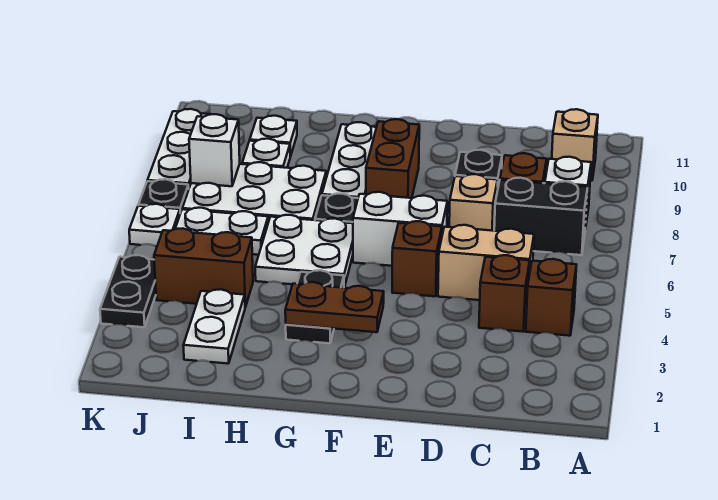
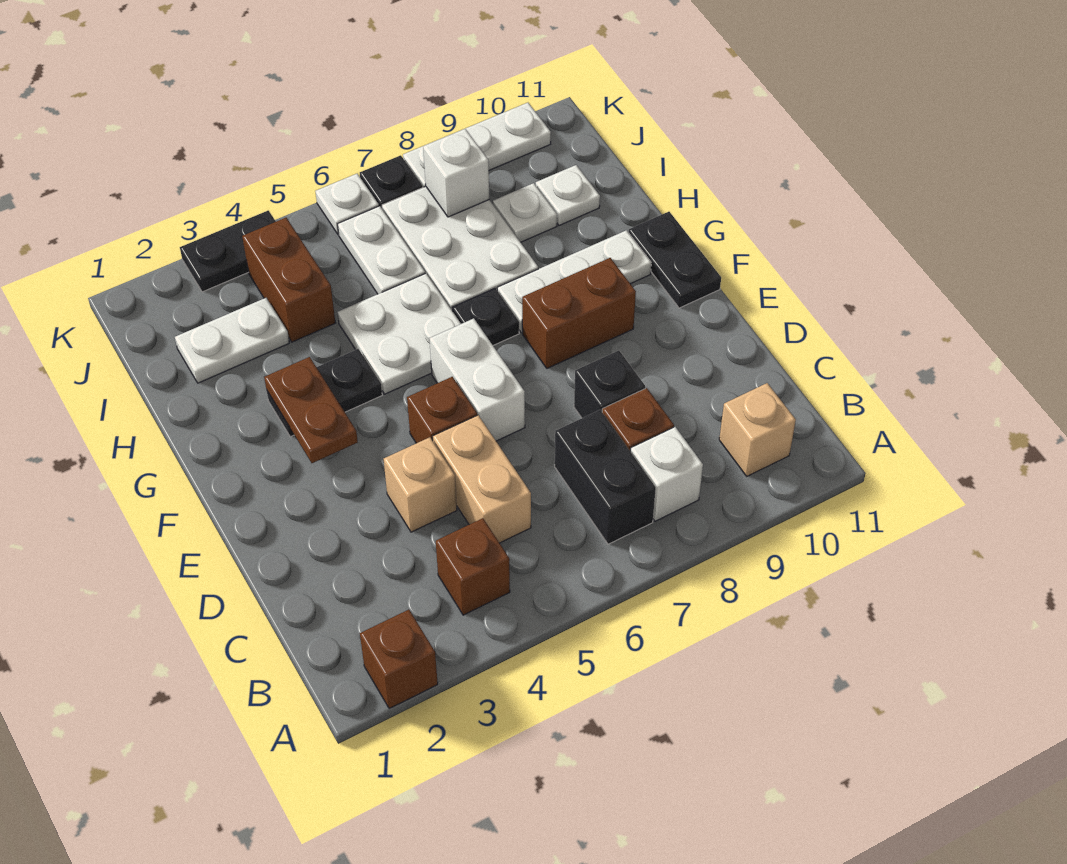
brown brick C4 level 1 -> brown brick A2 level 1
tan brick D7 level 1 -> tan brick D4 level 1
none -> black plate F11:G11 level 1

